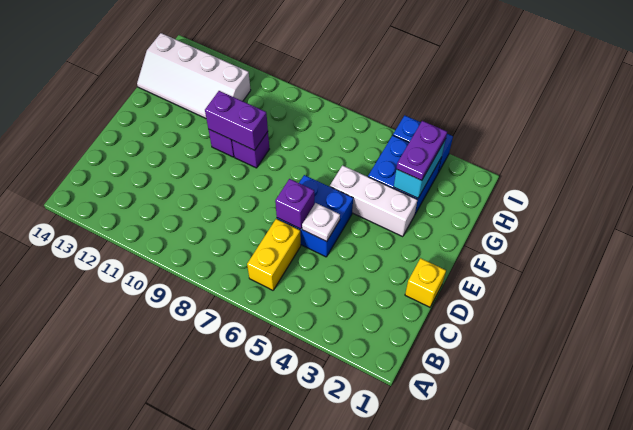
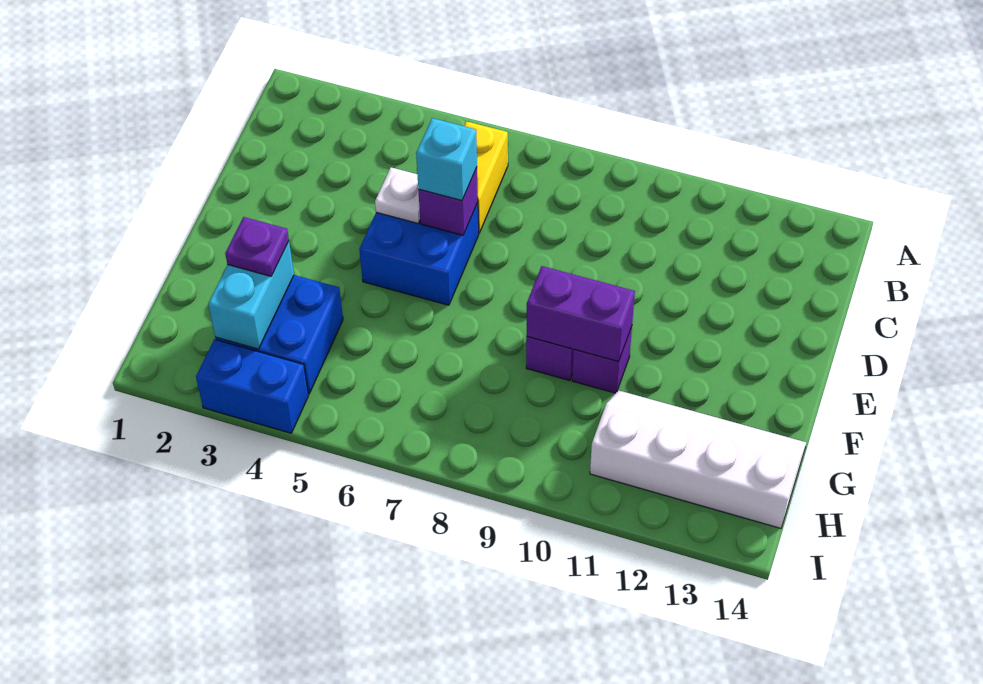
yellow brick D1 level 1 -> none
none -> cyan brick D6 level 3
white brick F3:F5 level 1 -> none
purple plate G3:H3 level 3 -> purple plate G3 level 3

